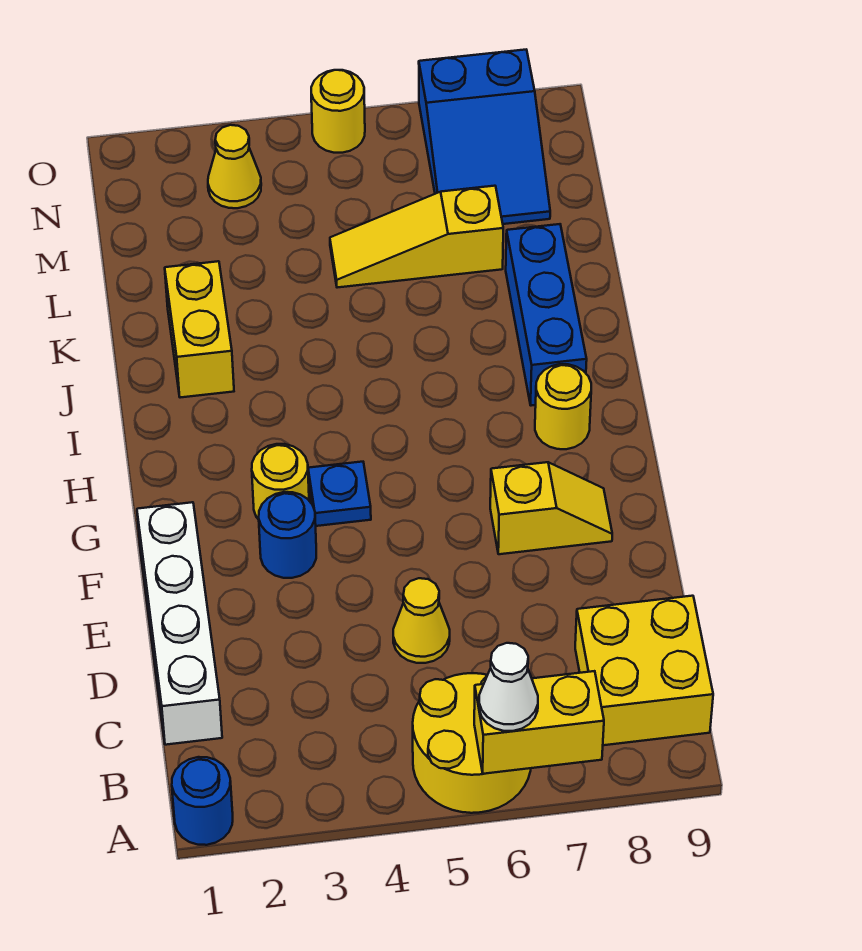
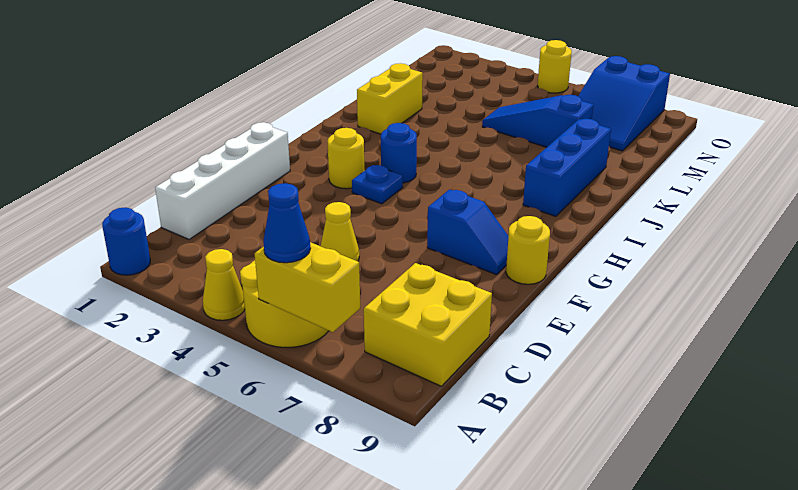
white cone A6 level 3 -> blue cone A6 level 3
blue round brick F3 level 1 -> blue round brick H4 level 1
yellow slope F7:F8 level 1 top 7 -> blue slope F7:F8 level 1 top 7
yellow round brick H8 level 1 -> yellow round brick F9 level 1
yellow slope L5:L7 level 1 top 7 -> blue slope L5:L7 level 1 top 7
yellow cone N3 level 1 -> yellow cone A4 level 1

